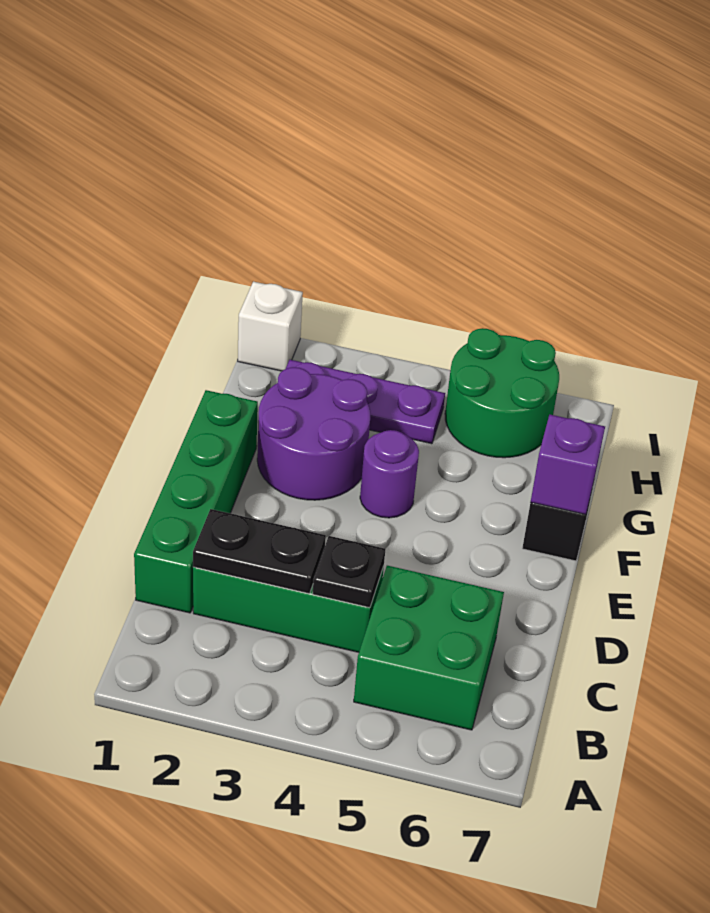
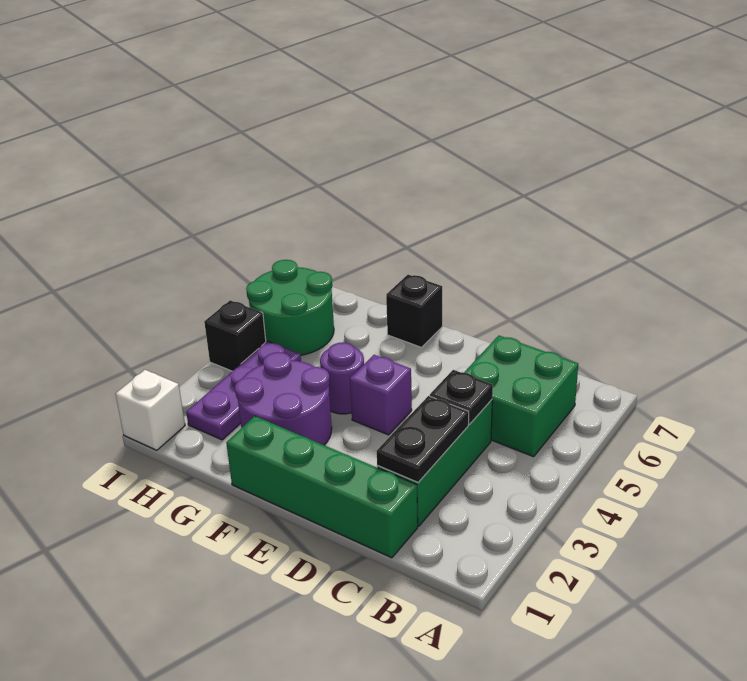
purple brick F7 level 2 -> purple brick E4 level 1
none -> black brick I4 level 1

